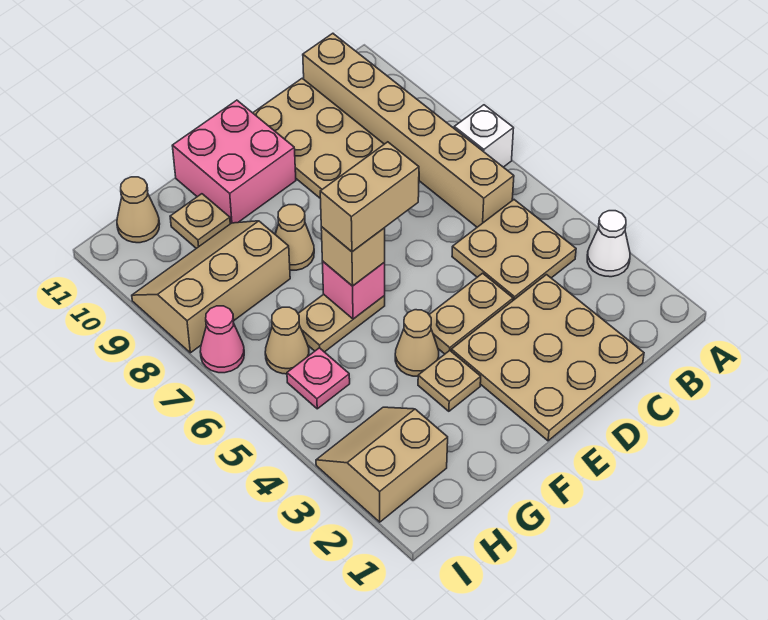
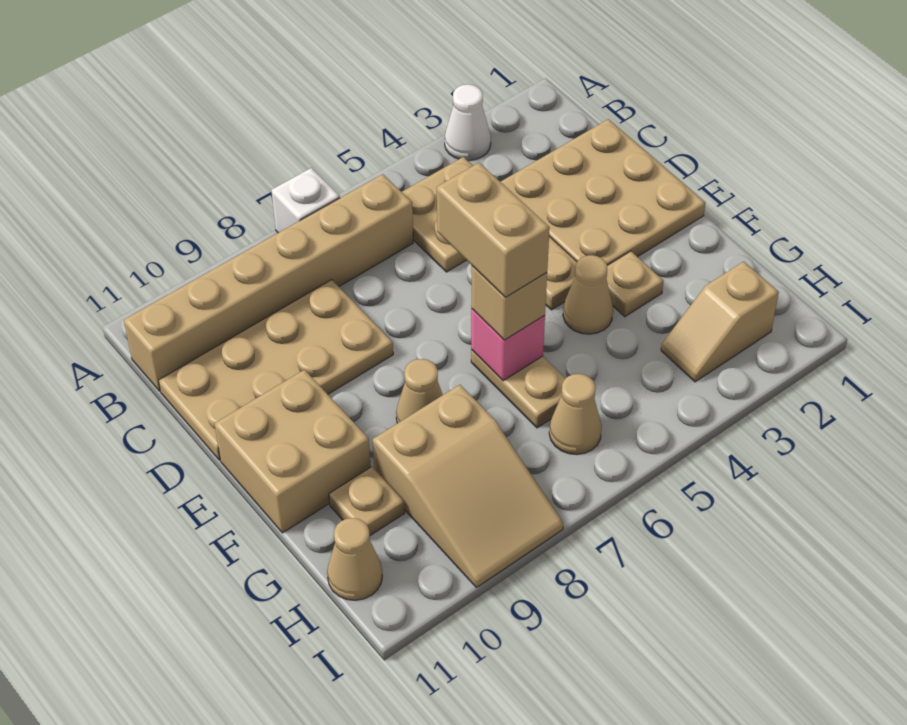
pink brick E10:F11 level 1 -> tan brick E10:F11 level 1
tan slope G8:I9 level 1 top 8 -> tan slope G8:I9 level 1 top G
tan slope H2:I3 level 1 top 2 -> tan slope H2:H3 level 1 top 2
pink plate H5 level 1 -> none
pink cone I7 level 1 -> none

